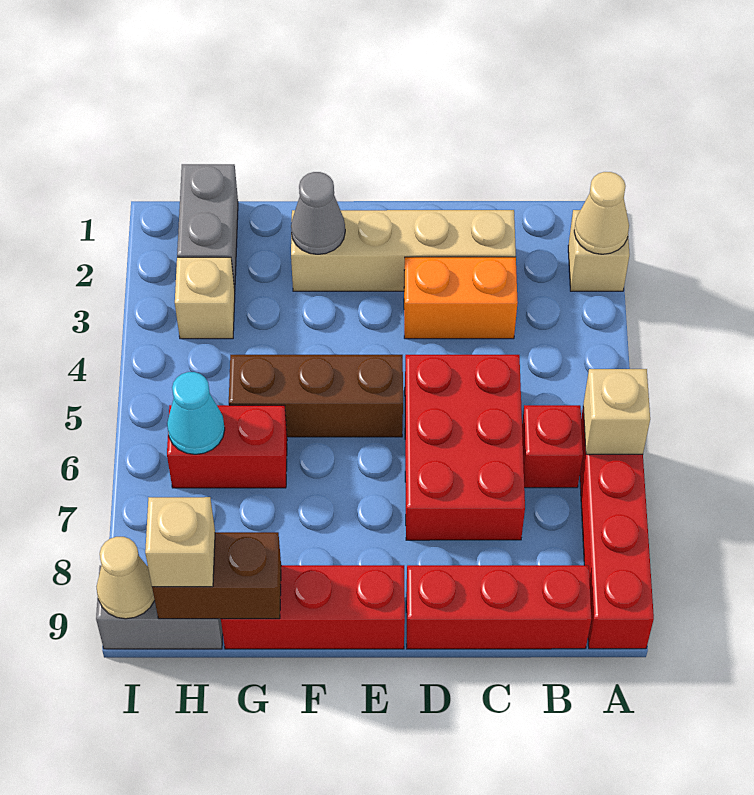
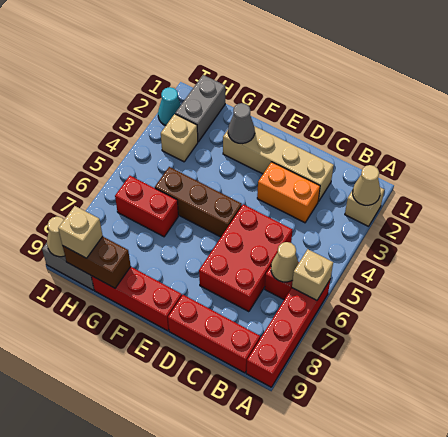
none -> tan cone B6 level 2
cyan cone H6 level 2 -> cyan cone I2 level 1

